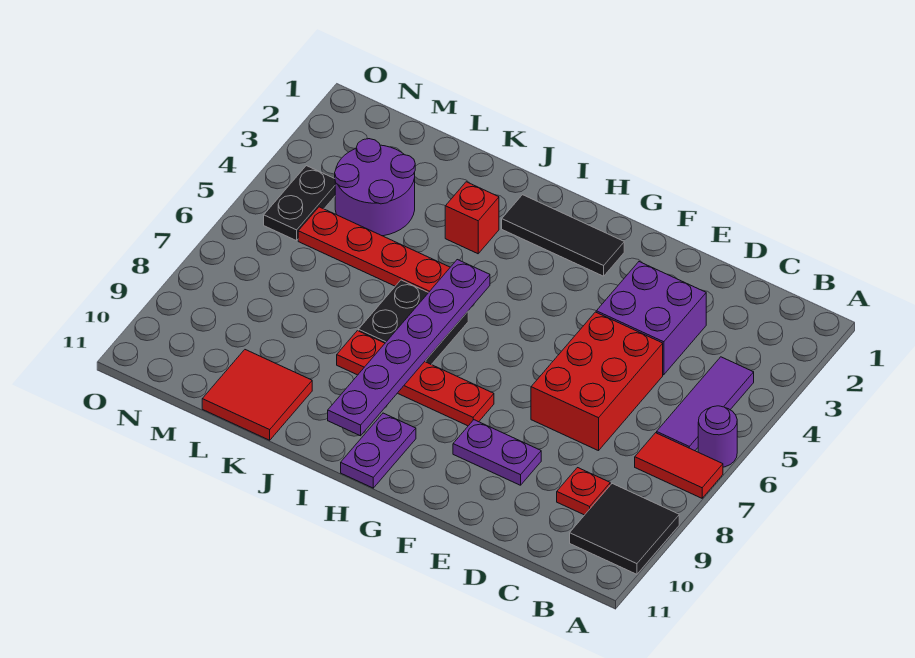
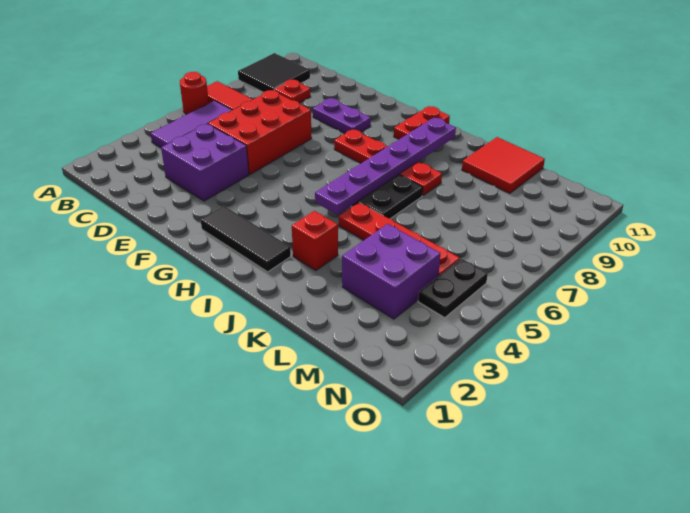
purple round brick A6 level 1 -> red round brick A6 level 1
purple plate H10:H11 level 1 -> red plate H10:H11 level 1
purple round brick L3:M4 level 1 -> purple brick L3:M4 level 1

